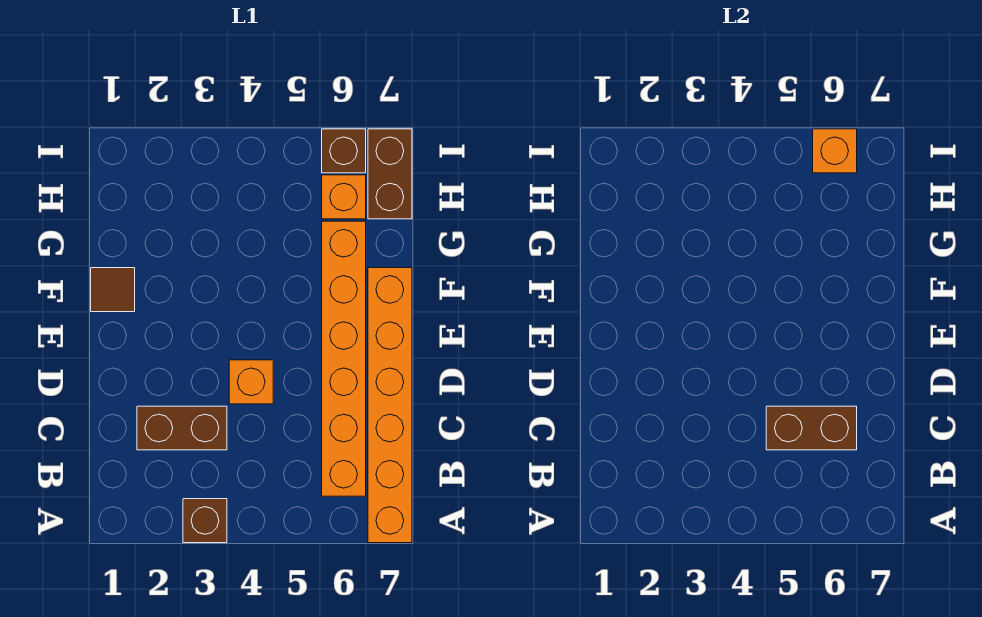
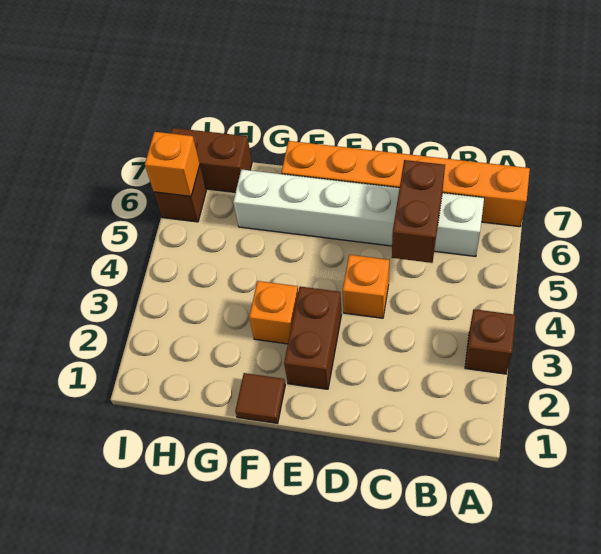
orange brick B6:G6 level 1 -> white brick B6:G6 level 1
brown brick C2:C3 level 1 -> brown brick E2:E3 level 1
orange brick H6 level 1 -> orange brick F3 level 1

